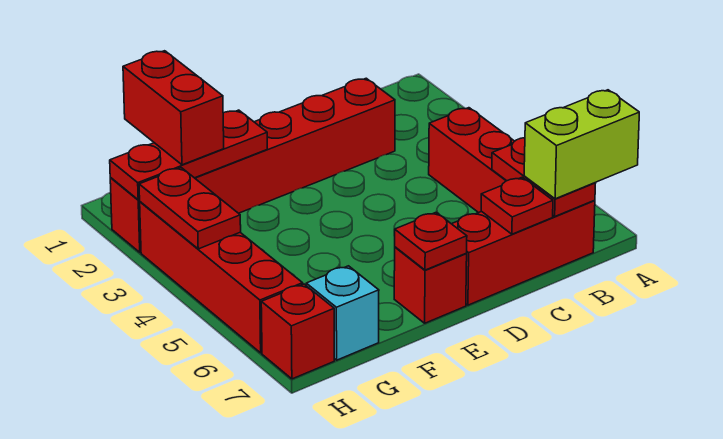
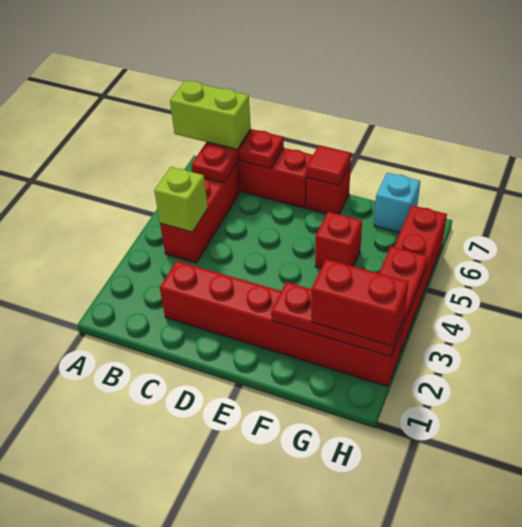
none -> lime brick B4 level 2
red plate E7 level 2 -> red tile E7 level 2
red brick G1:G2 level 3 -> red brick G2:H2 level 3
red brick H7 level 1 -> red brick F5 level 1

